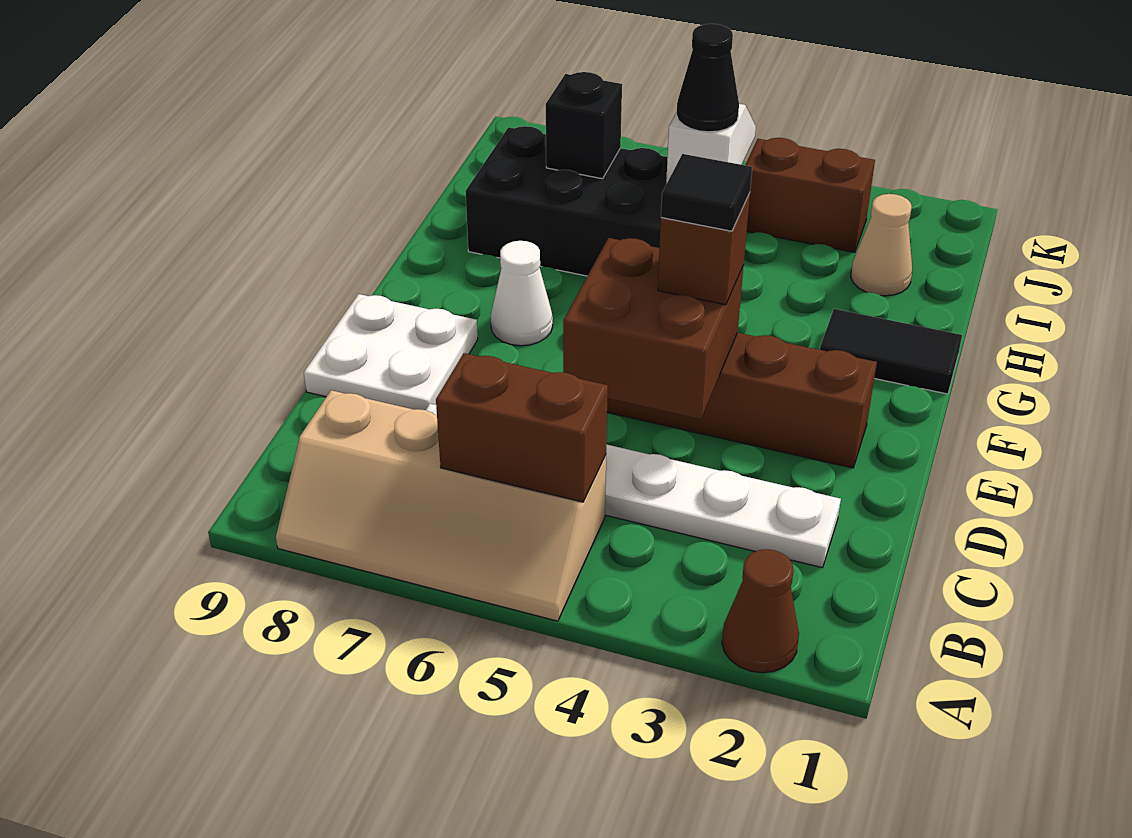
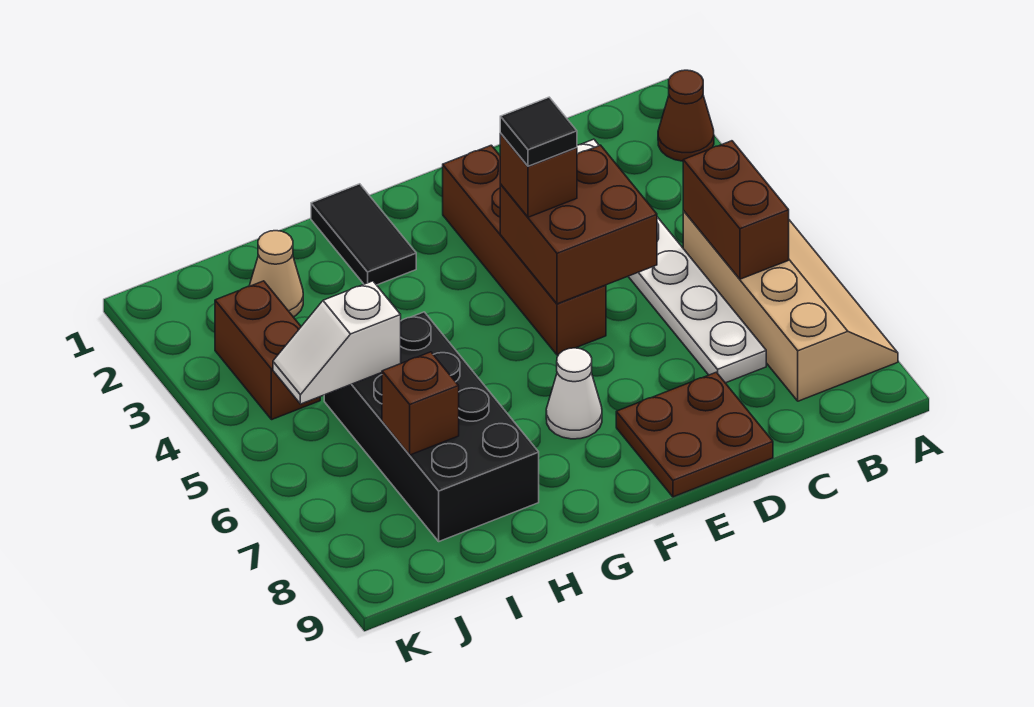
white plate D8:E9 level 1 -> brown plate D8:E9 level 1
black cone I5 level 3 -> none
black brick I7 level 2 -> brown brick I7 level 2

